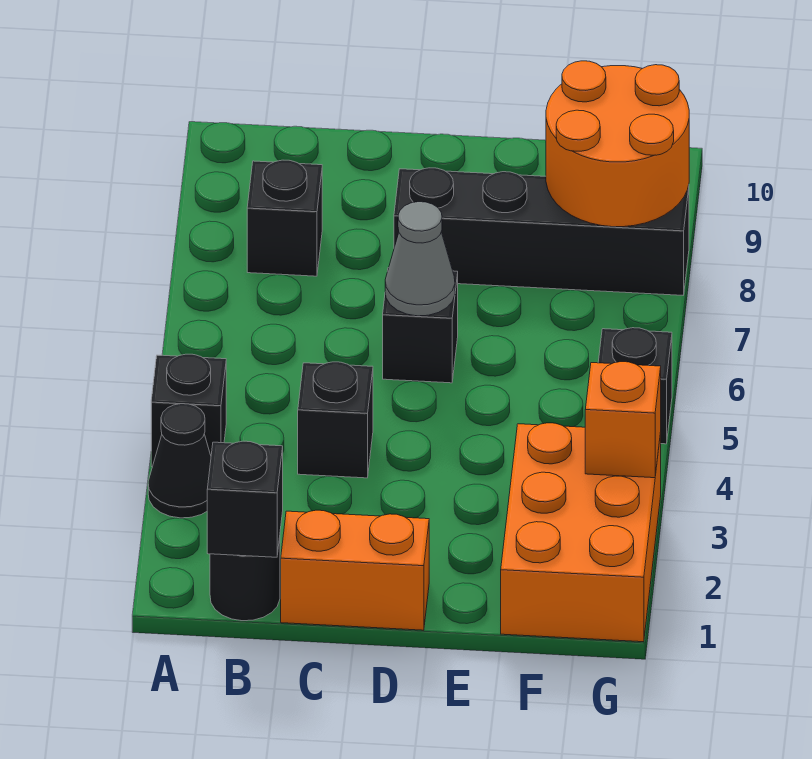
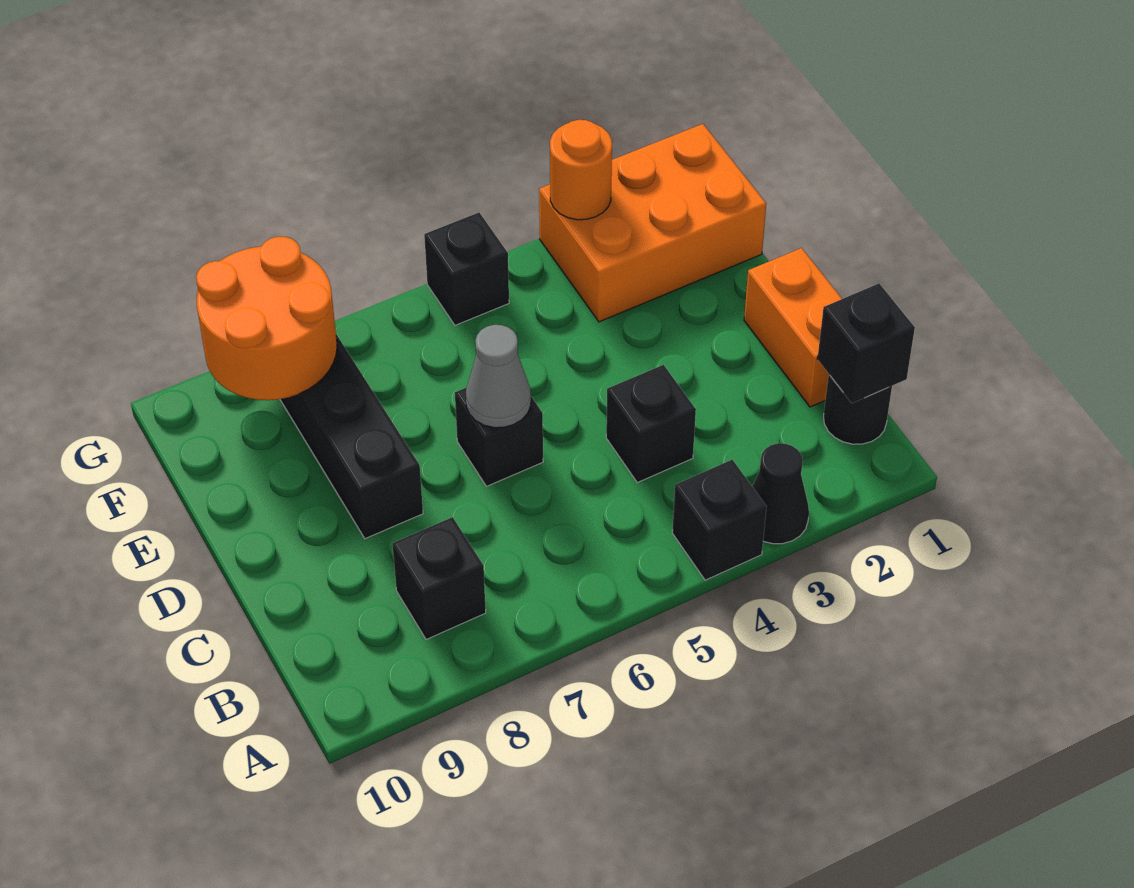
orange brick G3 level 2 -> orange round brick G3 level 2

